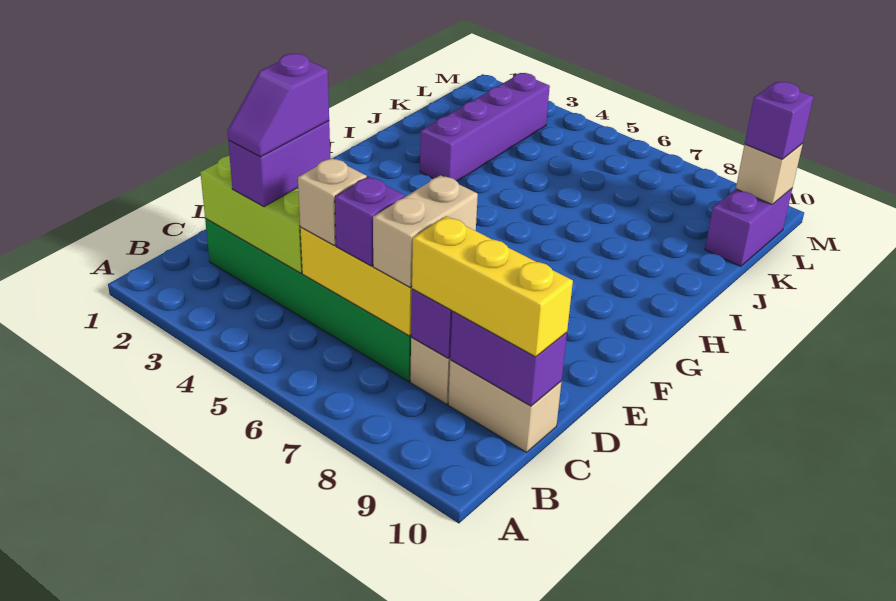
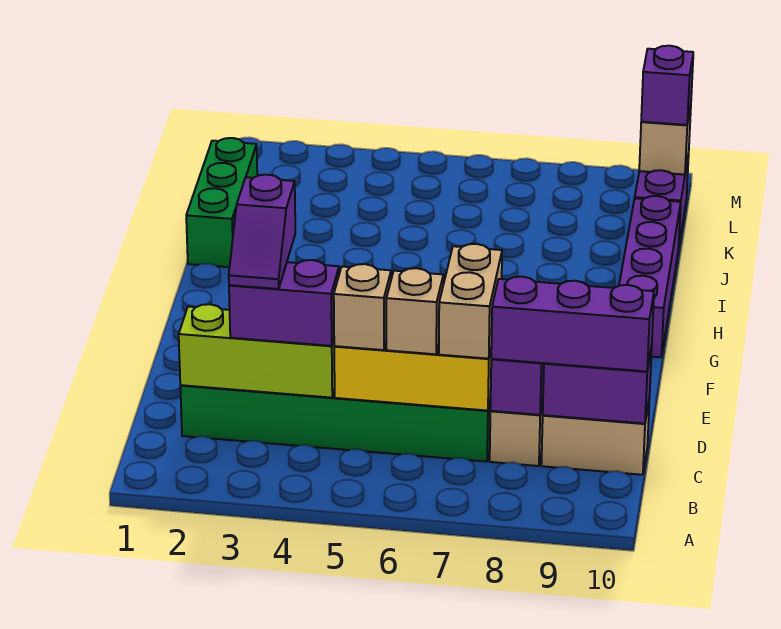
purple brick C3:D3 level 3 -> purple brick C3:C4 level 3
purple brick C6 level 3 -> tan brick C6 level 3
yellow brick C8:C10 level 3 -> purple brick C8:C10 level 3
none -> green brick I1:K1 level 1
purple brick I3:L3 level 1 -> purple brick G10:J10 level 1

